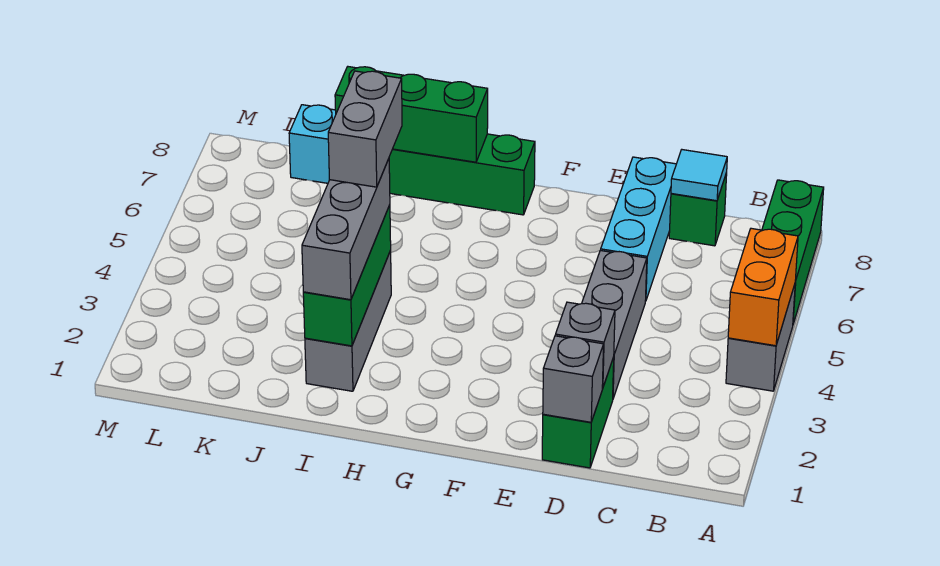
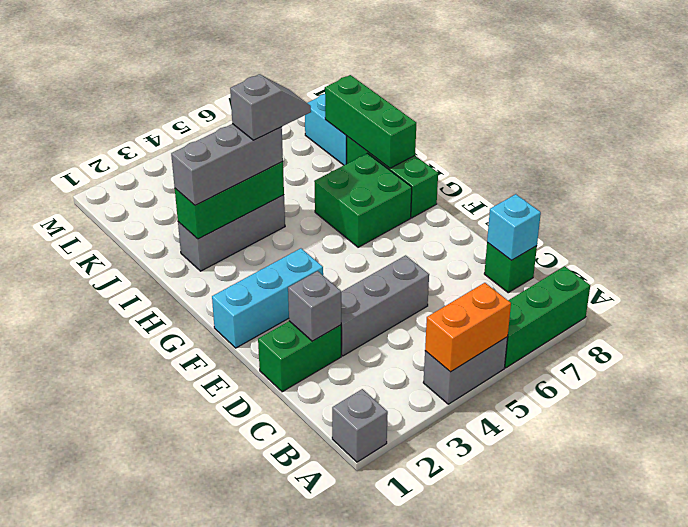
cyan tile C8 level 2 -> cyan brick C8 level 2
grey brick D1 level 2 -> grey brick A1 level 1
cyan brick D6:D8 level 1 -> cyan brick F1:F3 level 1
none -> green brick G6:H7 level 1
grey brick I4:I5 level 4 -> grey slope I4:I5 level 4 top 4

